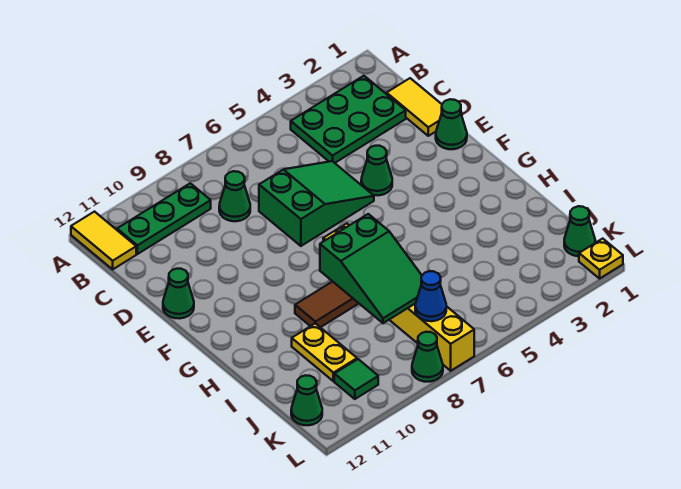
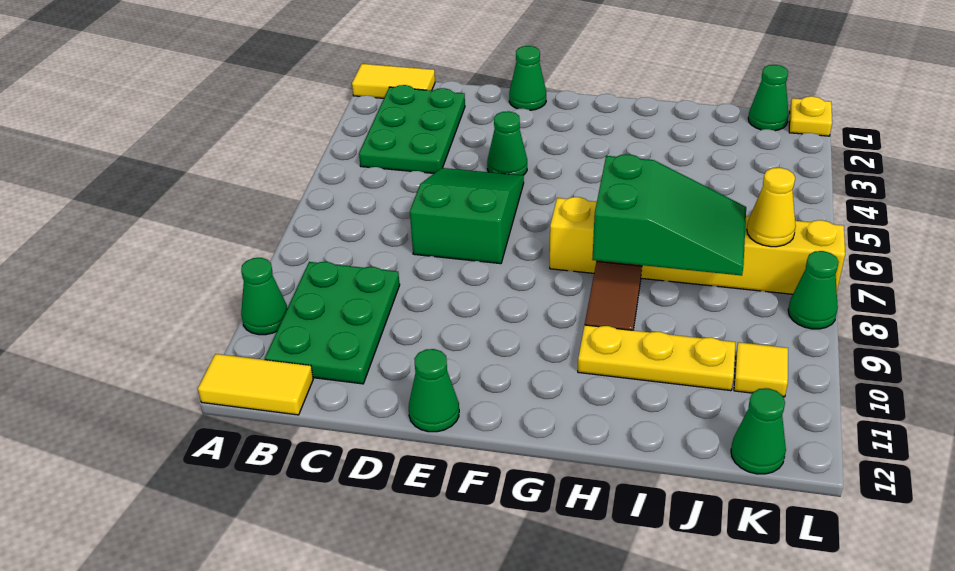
green plate B9:B11 level 1 -> green plate B9:C11 level 1
yellow tile C1:D1 level 1 -> yellow tile A1:B1 level 1
green cone C8 level 1 -> green cone A10 level 1
yellow plate I10:J10 level 1 -> yellow plate H10:J10 level 1
blue cone K7 level 2 -> yellow cone K7 level 2
green tile K10 level 1 -> yellow tile K10 level 1

